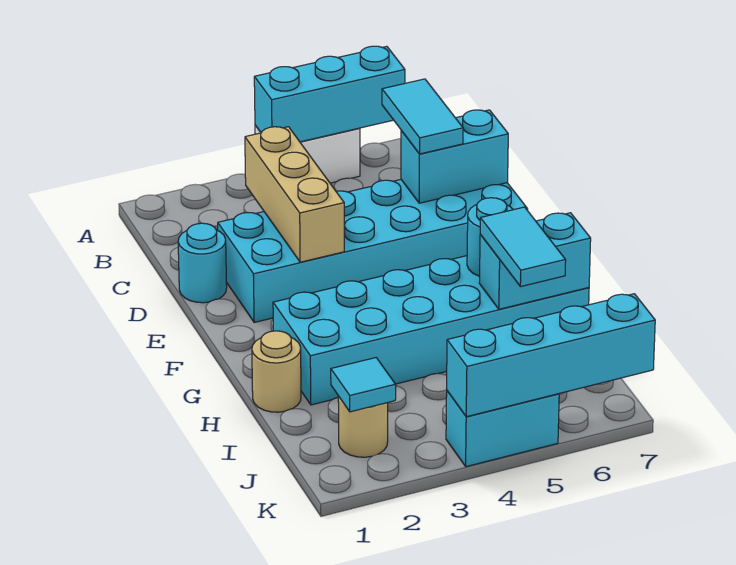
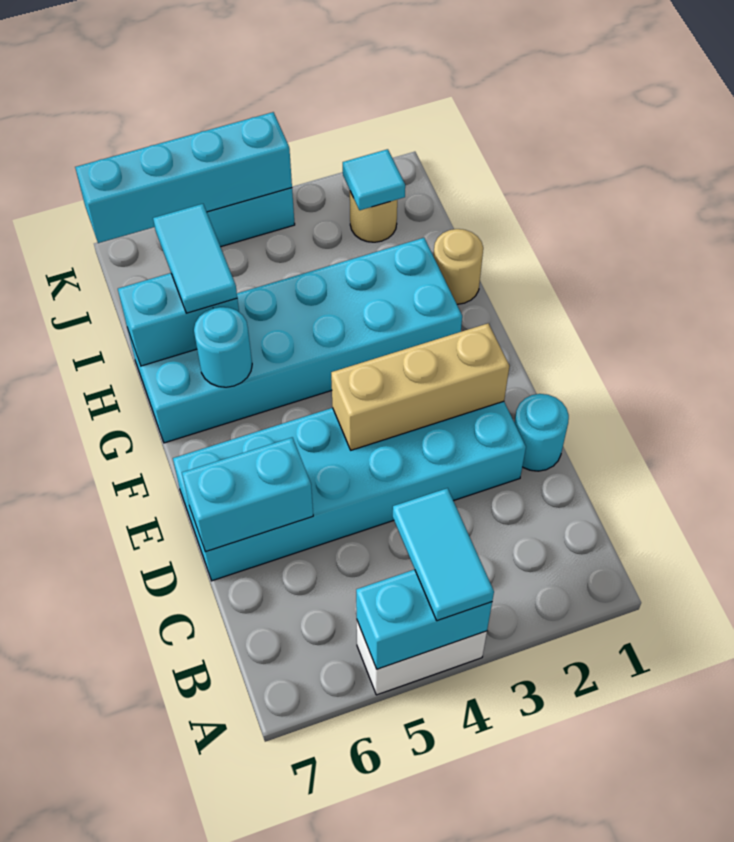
cyan brick A4:A6 level 2 -> cyan brick A4:A5 level 2
tan brick C3:E3 level 2 -> tan brick E2:E4 level 2
cyan tile C6:D6 level 3 -> cyan tile A4:B4 level 3

